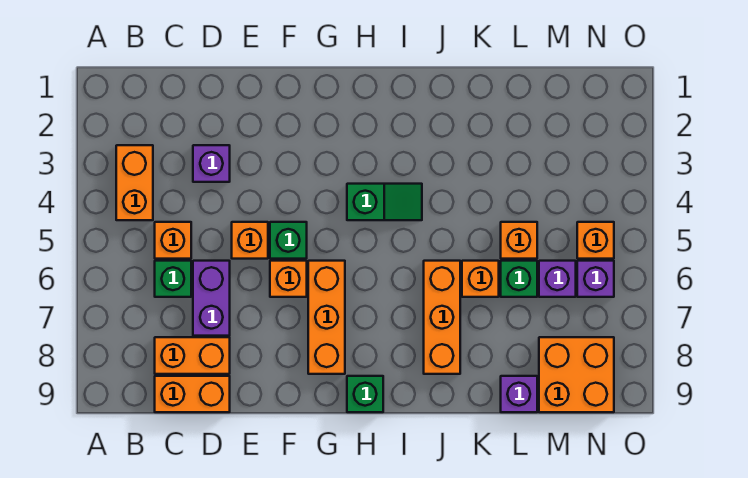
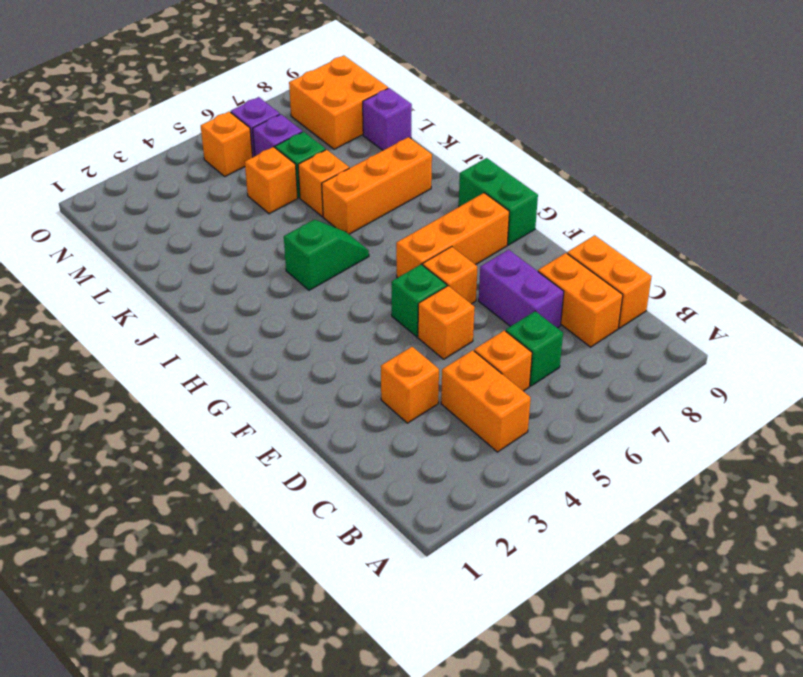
orange brick B3:B4 level 1 -> orange brick B4:C4 level 1
purple brick D3 level 1 -> orange brick D3 level 1
purple brick D6:D7 level 1 -> purple brick D7:E7 level 1
green slope H4:I4 level 1 top H -> green slope I4:I5 level 1 top 4
green brick H9 level 1 -> green brick G9:H9 level 1

